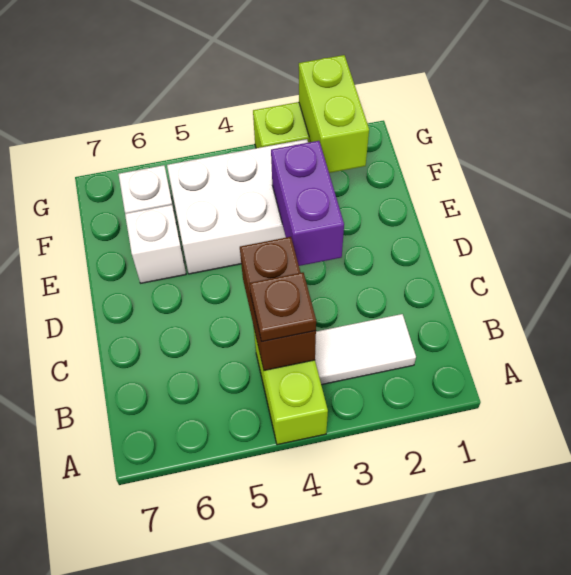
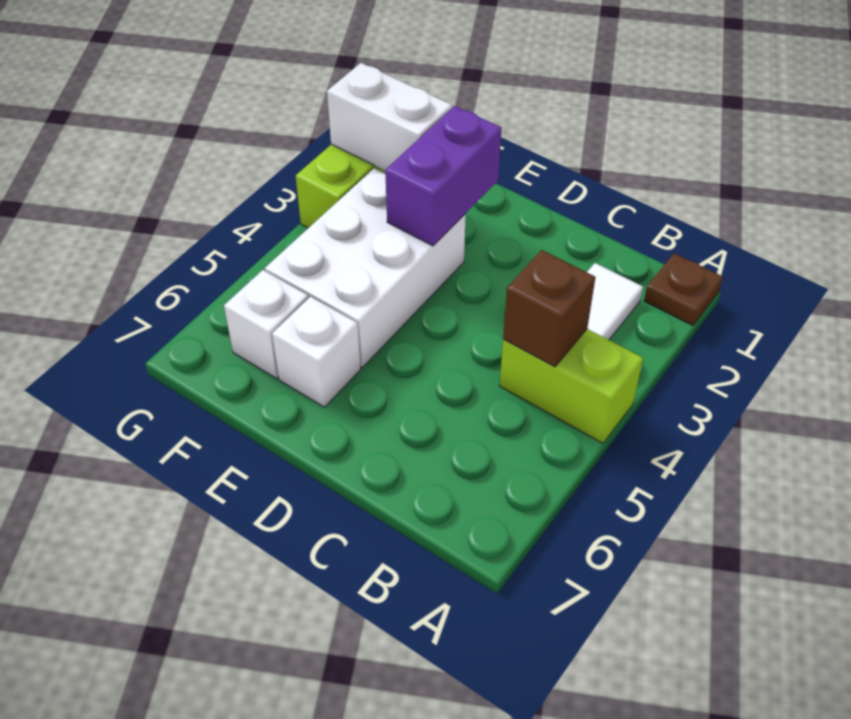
brown brick B4:C4 level 2 -> brown brick B4 level 2
brown plate B4 level 3 -> brown plate A1 level 1
purple brick D3:E3 level 2 -> purple brick E2:E3 level 2
lime brick F2:G2 level 2 -> white brick F2:G2 level 2

